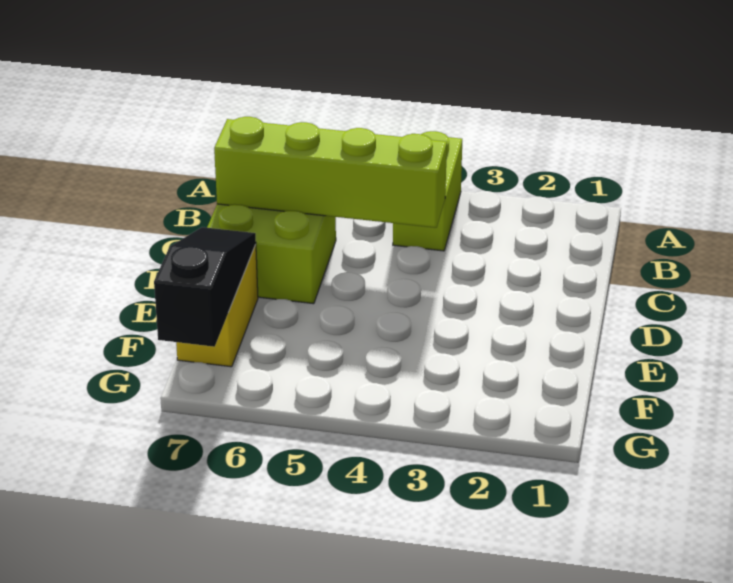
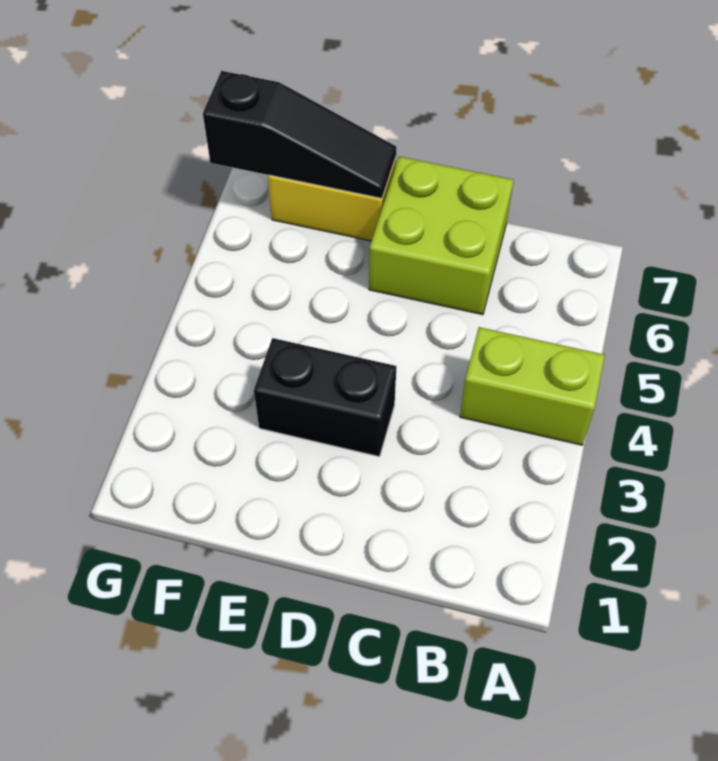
lime brick C4:C7 level 2 -> none
none -> black brick D3:E3 level 1

